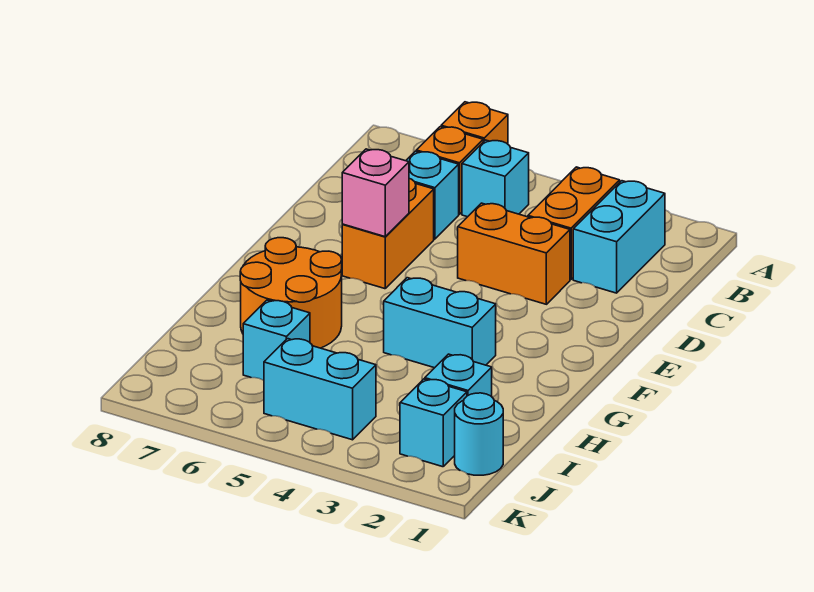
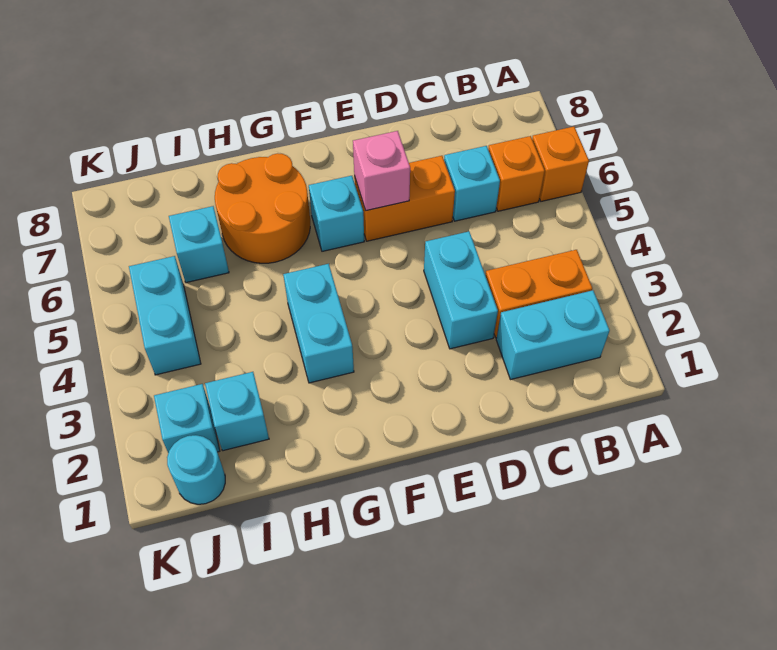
cyan brick B5 level 1 -> cyan brick F6 level 1
orange brick D3:D4 level 1 -> cyan brick D3:D4 level 1

